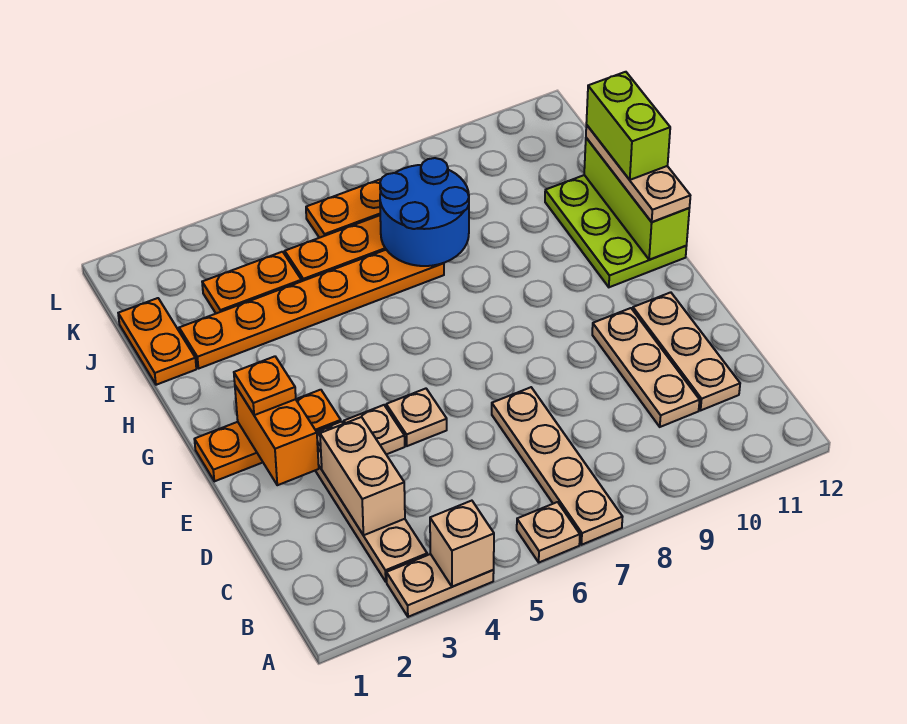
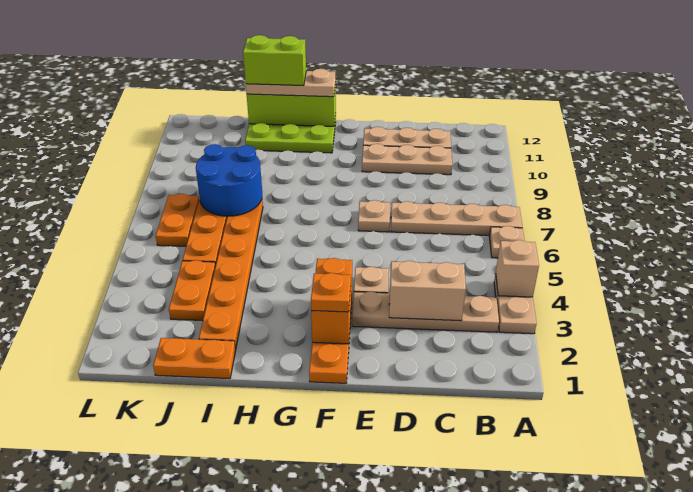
orange brick E2:F2 level 2 -> orange brick F2:F3 level 2
tan plate E5 level 1 -> tan plate E7 level 1

